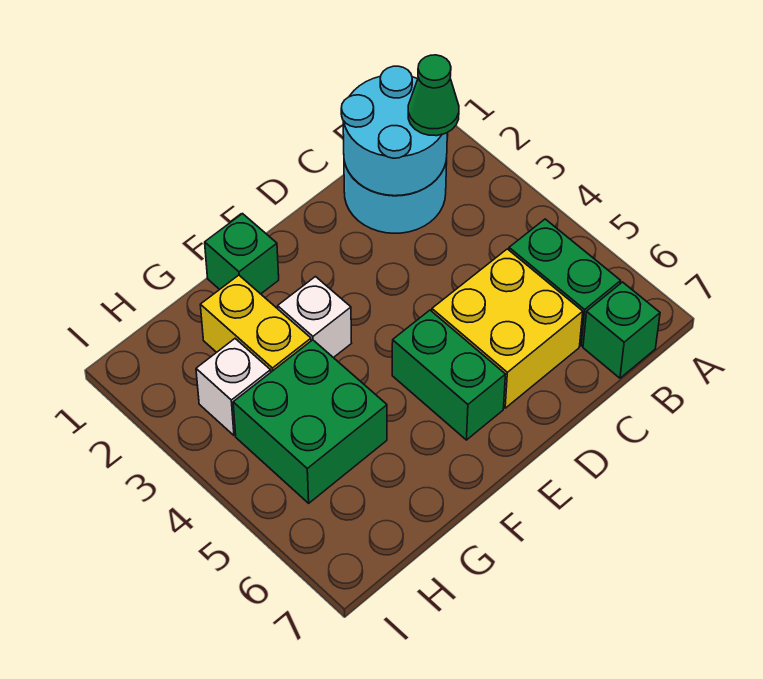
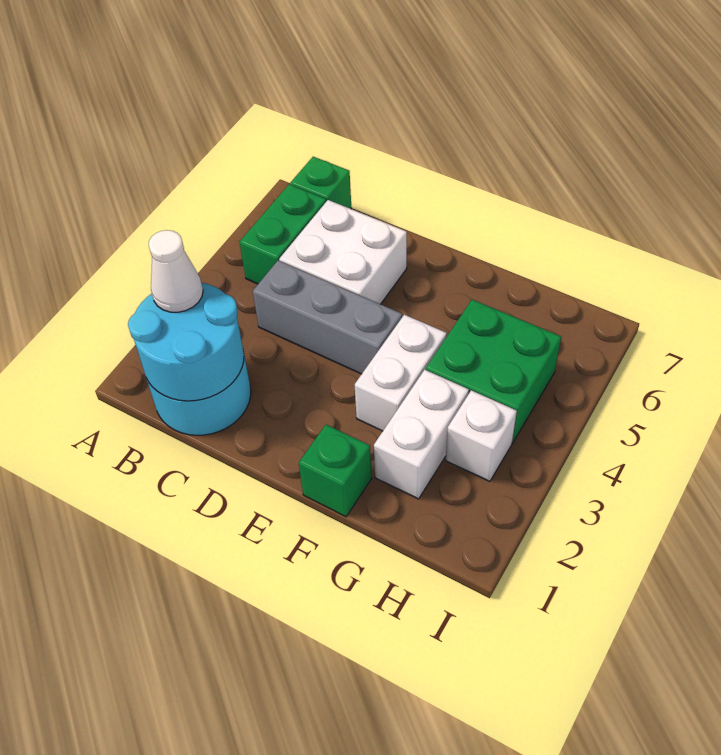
green cone B2 level 3 -> white cone B2 level 3
none -> grey brick C4:E4 level 1
yellow brick C5:D6 level 1 -> white brick C5:D6 level 1
green brick E5:E6 level 1 -> none
white brick F3 level 1 -> white brick F3:F4 level 1
yellow brick G2:G3 level 1 -> white brick G2:G3 level 1

